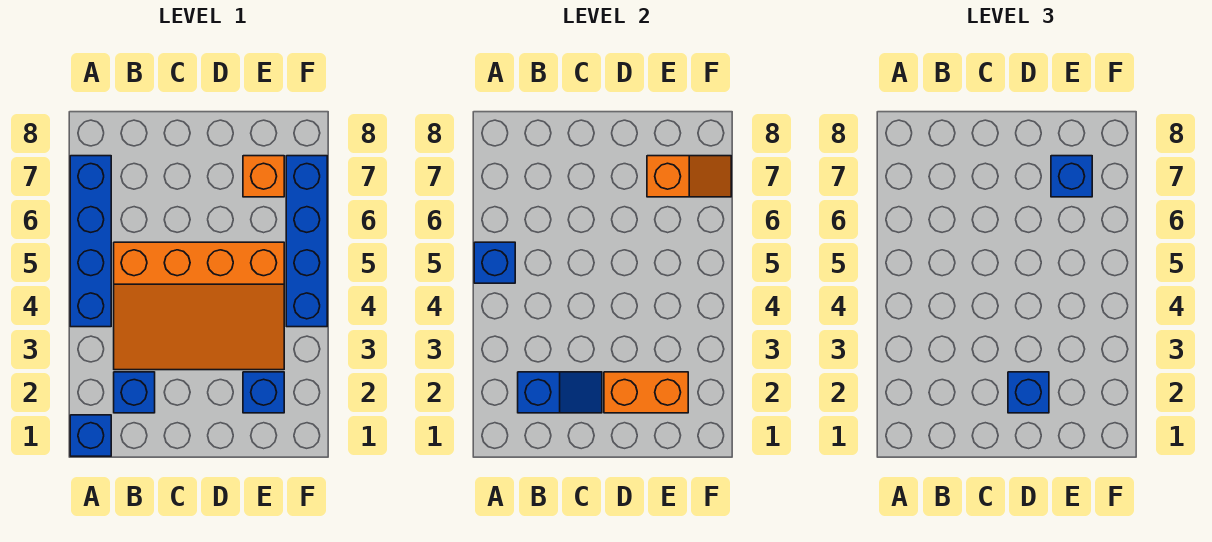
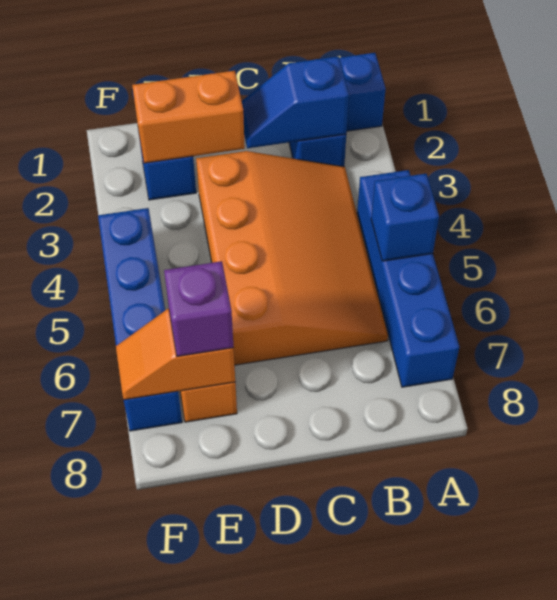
orange slope B3:E5 level 1 top 5 -> orange slope B3:D6 level 1 top D
blue brick D2 level 3 -> none
blue brick E7 level 3 -> purple brick E7 level 3

